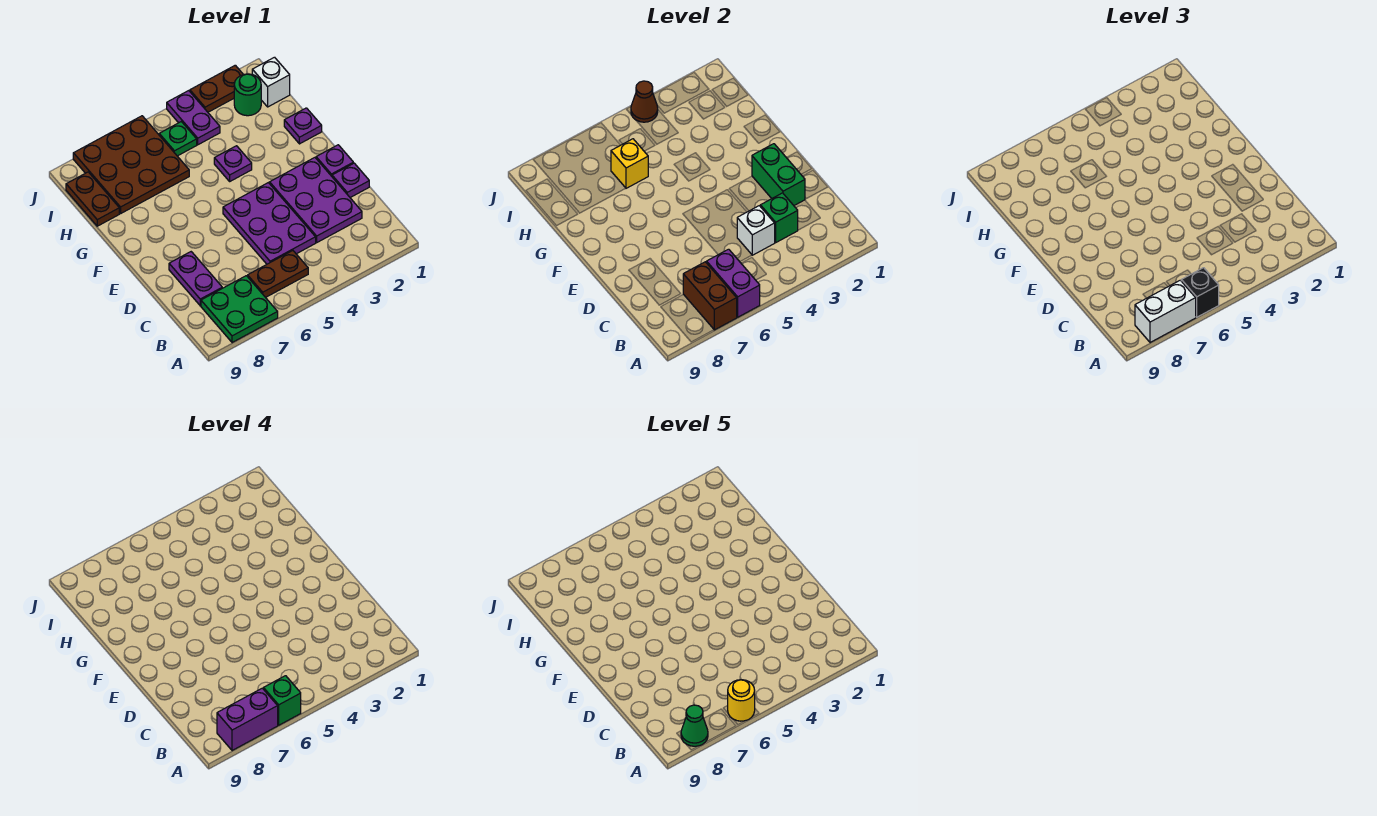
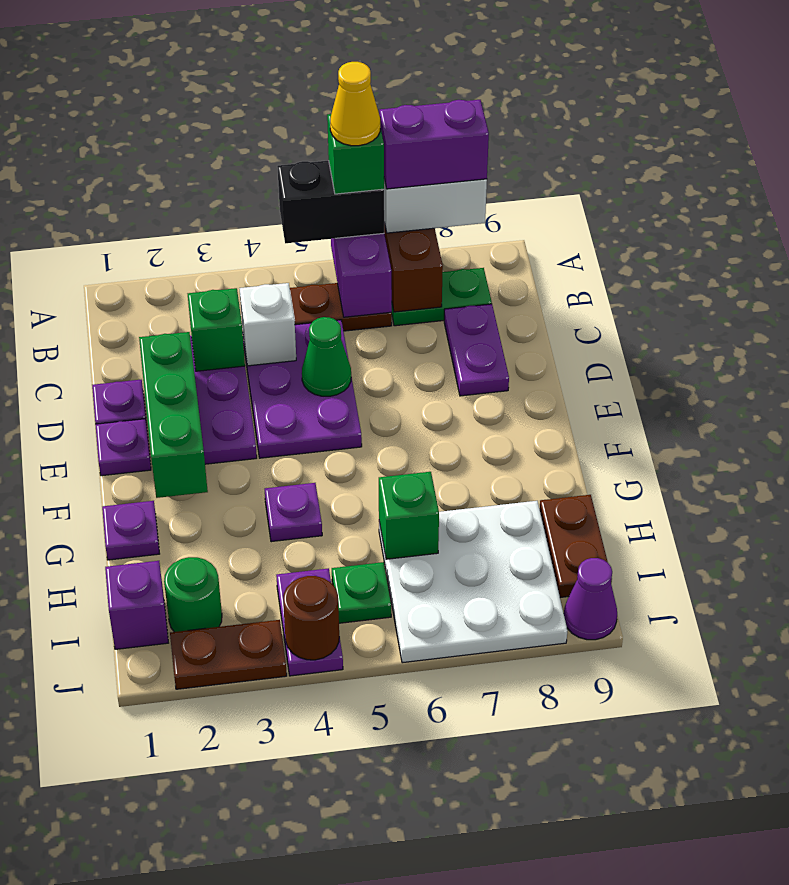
black brick A6 level 3 -> black brick A5:A6 level 3
yellow round brick A6 level 5 -> yellow cone A6 level 5
green plate A7:B8 level 1 -> green plate B7:B8 level 1
green cone A8 level 5 -> green cone D5 level 2
green brick D2:E2 level 2 -> green brick D2:F2 level 2
brown plate H6:J8 level 1 -> white plate H6:J8 level 1
yellow brick H6 level 2 -> green brick H6 level 2
white brick I1 level 1 -> purple brick I1 level 1
brown cone J4 level 2 -> brown round brick J4 level 2
none -> purple cone J9 level 1

